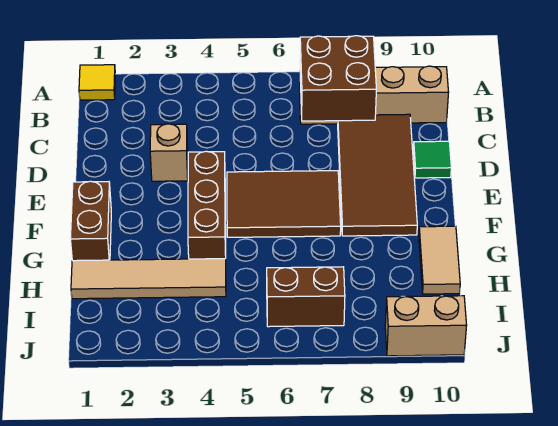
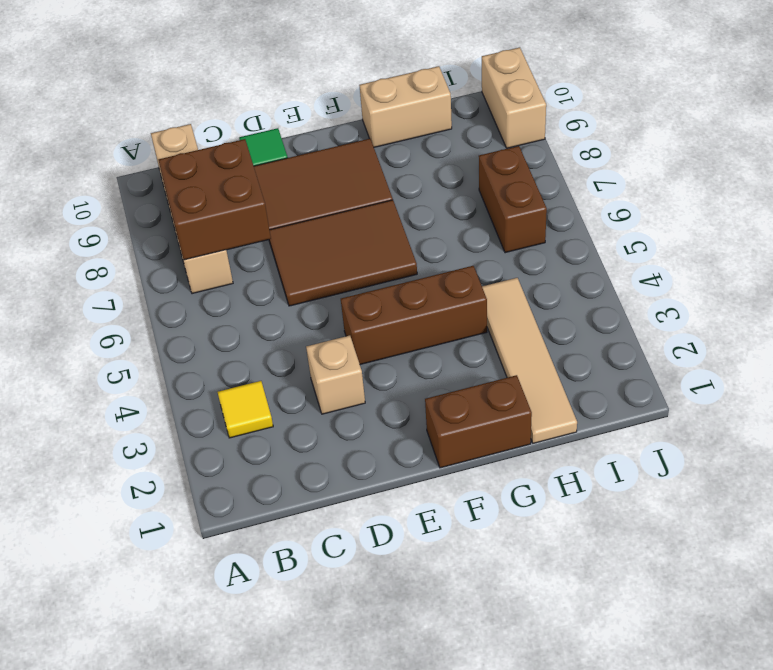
yellow tile A1 level 1 -> yellow tile B3 level 1
brown tile E5:F7 level 1 -> brown tile D6:F7 level 1
tan tile G10:H10 level 1 -> tan brick G10:H10 level 1

